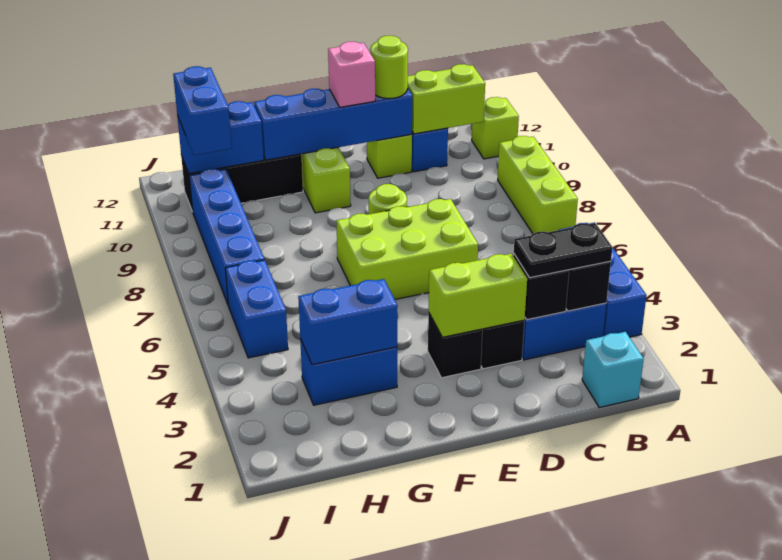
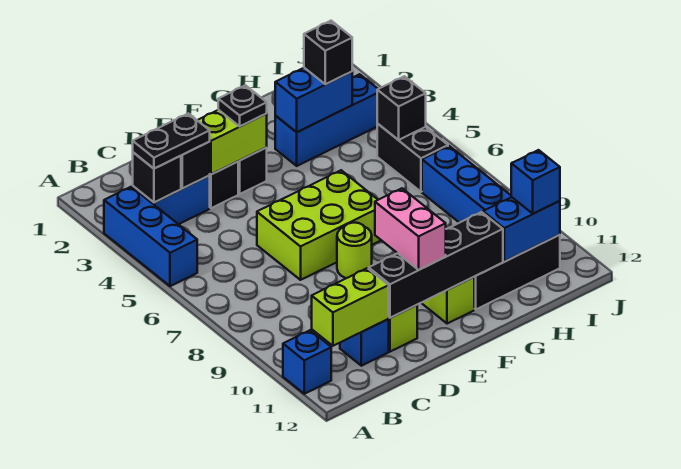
lime brick A7:A9 level 1 -> none
lime brick A11 level 1 -> blue brick A11 level 1
cyan brick B1 level 1 -> none
blue brick D11:G11 level 2 -> black brick D11:G11 level 2
lime round brick D11 level 3 -> none
none -> black plate E3 level 3
pink brick E11 level 3 -> pink brick E10:E11 level 3
blue brick G3:H3 level 1 -> blue brick G3:I3 level 1
none -> black brick H3 level 3
blue brick I5:I6 level 1 -> black brick I5:I6 level 1
none -> black brick I5 level 2
blue brick I10:I11 level 3 -> blue brick I11 level 3

